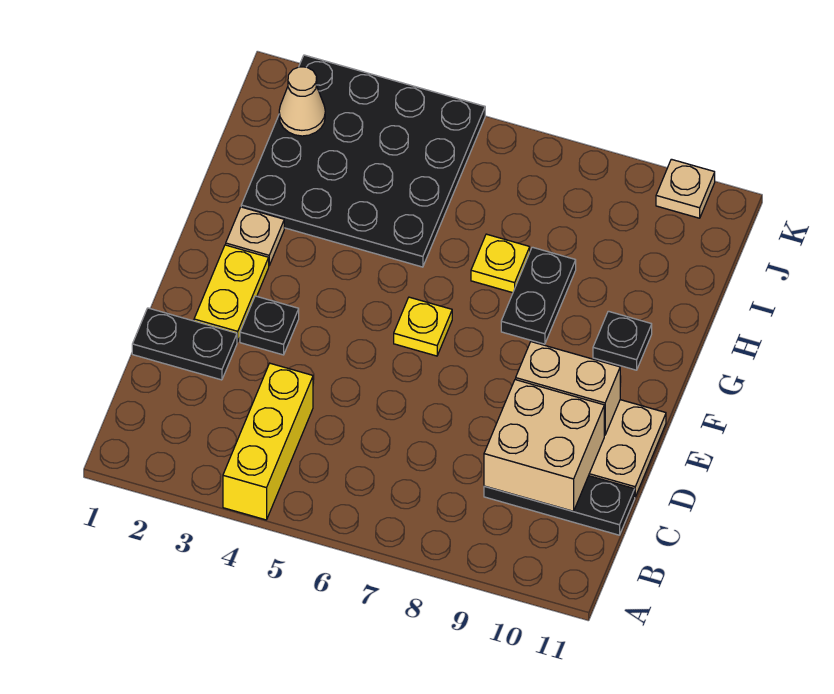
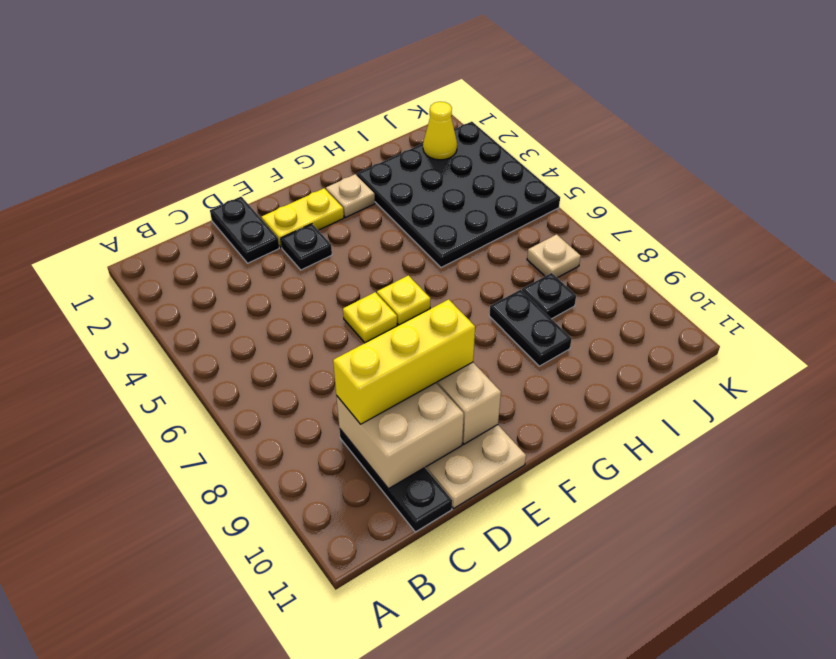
yellow brick A4:C4 level 1 -> yellow brick C9:E9 level 3
black plate G8:H8 level 1 -> black plate H8:H9 level 1
black plate G10 level 1 -> black plate I8 level 1
yellow plate H7 level 1 -> yellow plate E6 level 1
tan cone J2 level 2 -> yellow cone J2 level 2
tan plate K10 level 1 -> tan plate J7 level 1

